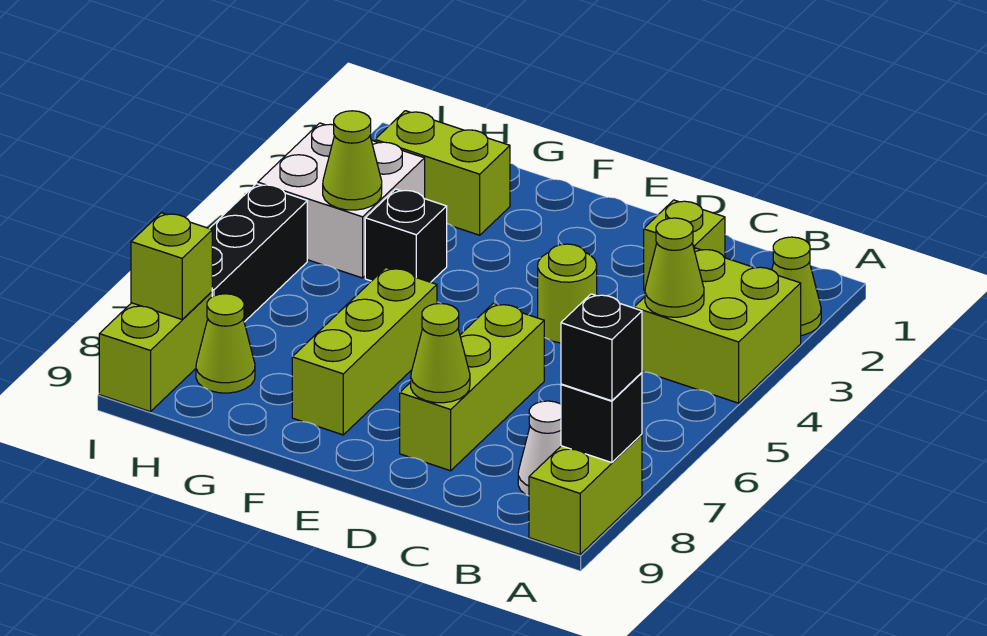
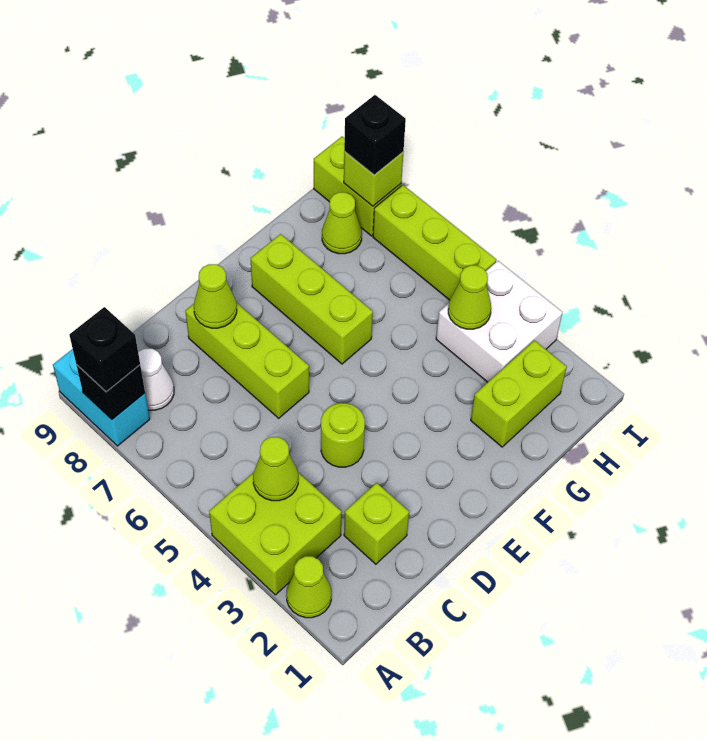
lime brick A8:A9 level 1 -> cyan brick A8:A9 level 1
black brick G4 level 1 -> black brick I8 level 3
black brick I5:I7 level 1 -> lime brick I5:I7 level 1

